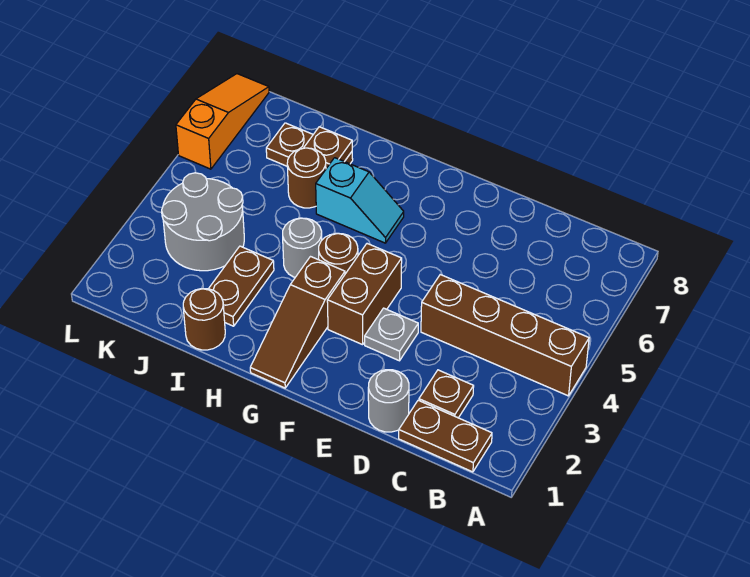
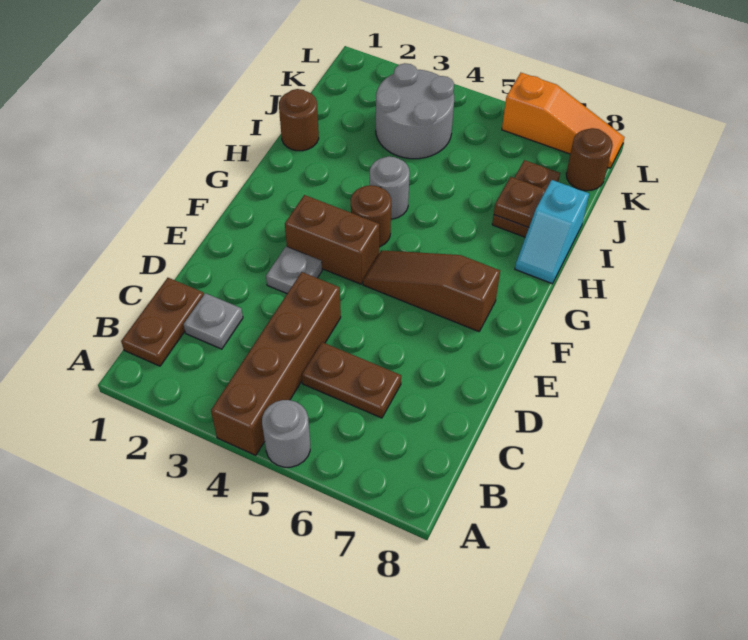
brown plate C2 level 1 -> grey plate C2 level 1
grey round brick D1 level 1 -> grey round brick A5 level 1
brown slope G1:G3 level 1 top 3 -> brown slope F5:F7 level 1 top 7
cyan slope G6:H6 level 1 top H -> cyan slope H8:I8 level 1 top I
brown plate I2:I3 level 1 -> brown plate C5:C6 level 1
brown round brick I6 level 1 -> brown round brick K8 level 1

